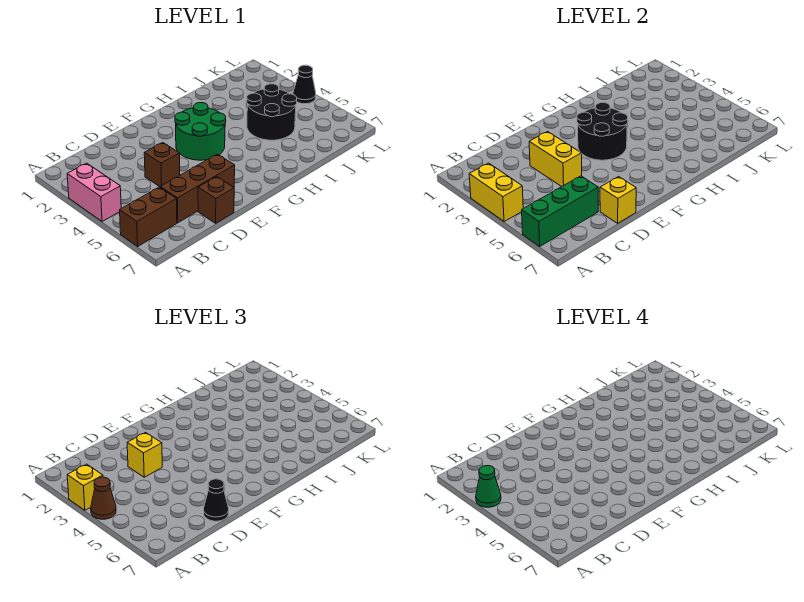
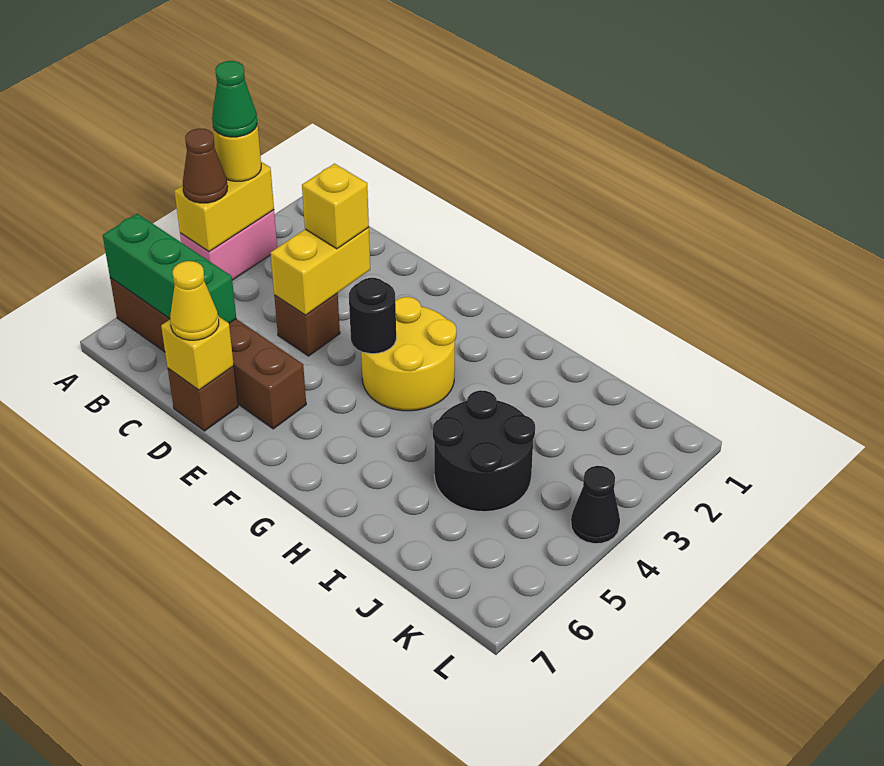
yellow brick A3 level 3 -> yellow round brick A3 level 3
black cone D7 level 3 -> yellow cone D7 level 3
green round brick F3:G4 level 1 -> yellow round brick F3:G4 level 1
black round brick F3:G4 level 2 -> black round brick F4 level 2

